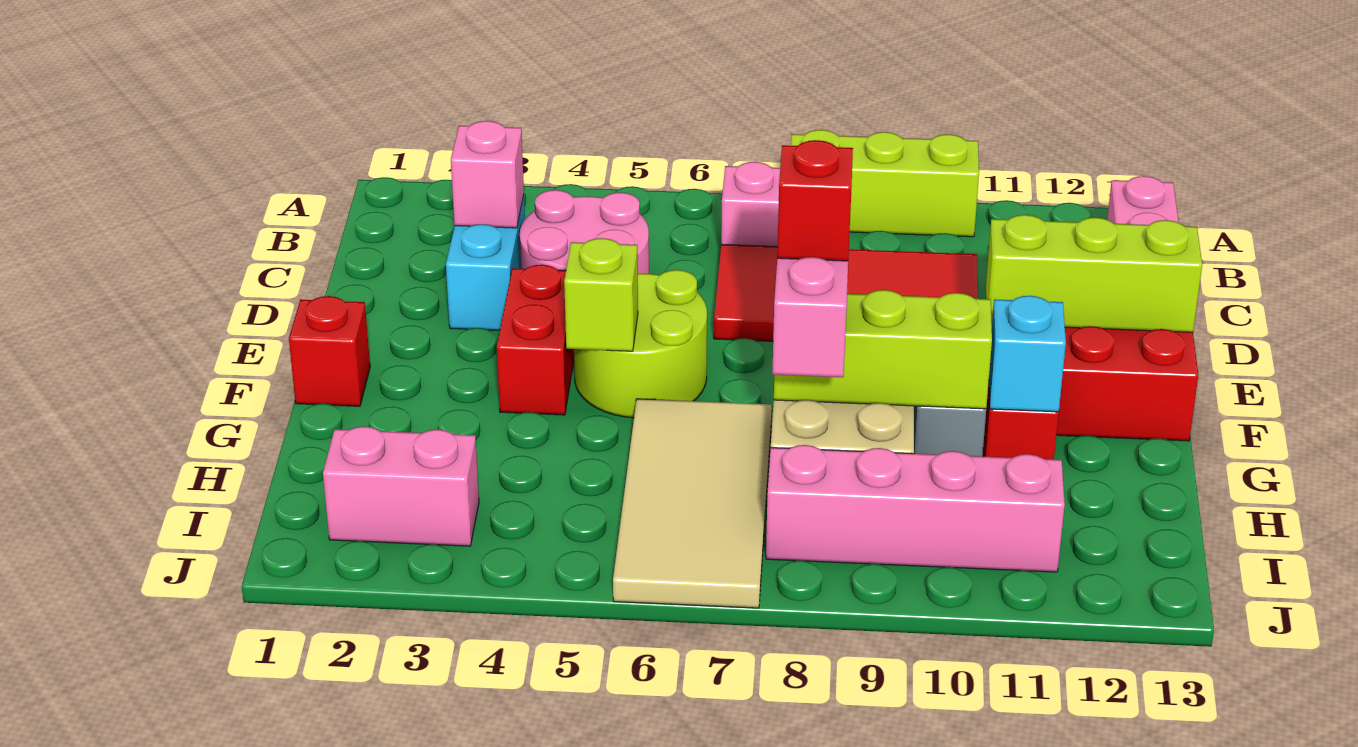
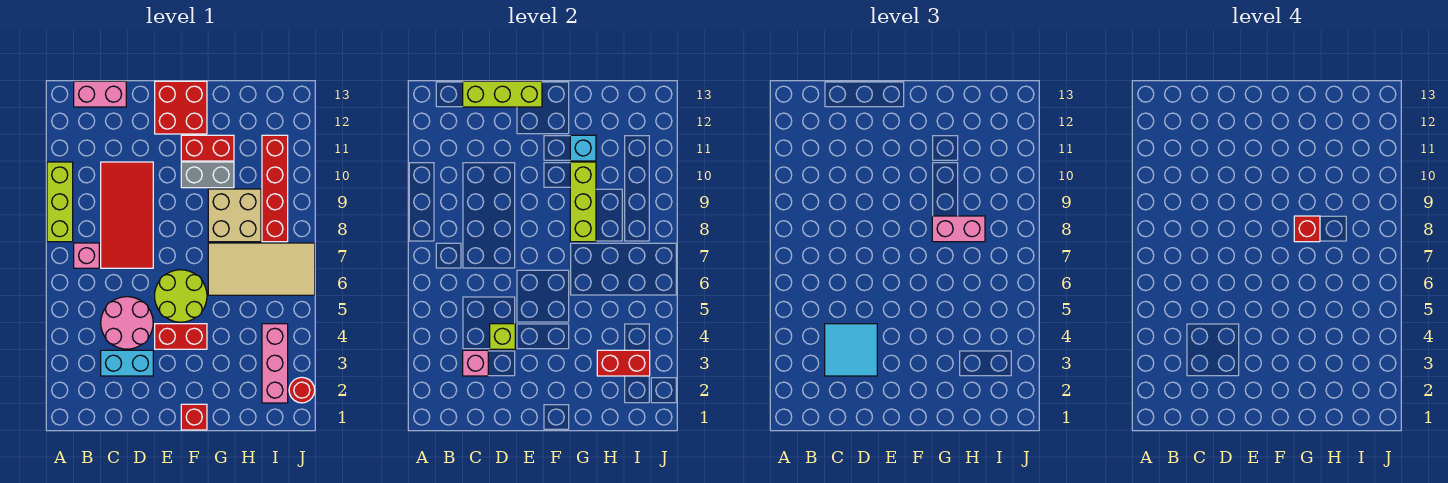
none -> cyan tile C3:D4 level 3
lime brick E11:E13 level 2 -> lime brick C13:E13 level 2
lime brick F5 level 2 -> lime brick D4 level 2
none -> red brick H3:I3 level 2
pink brick I2:I3 level 1 -> pink brick I2:I4 level 1
pink brick I8:I11 level 1 -> red brick I8:I11 level 1
none -> red round brick J2 level 1

